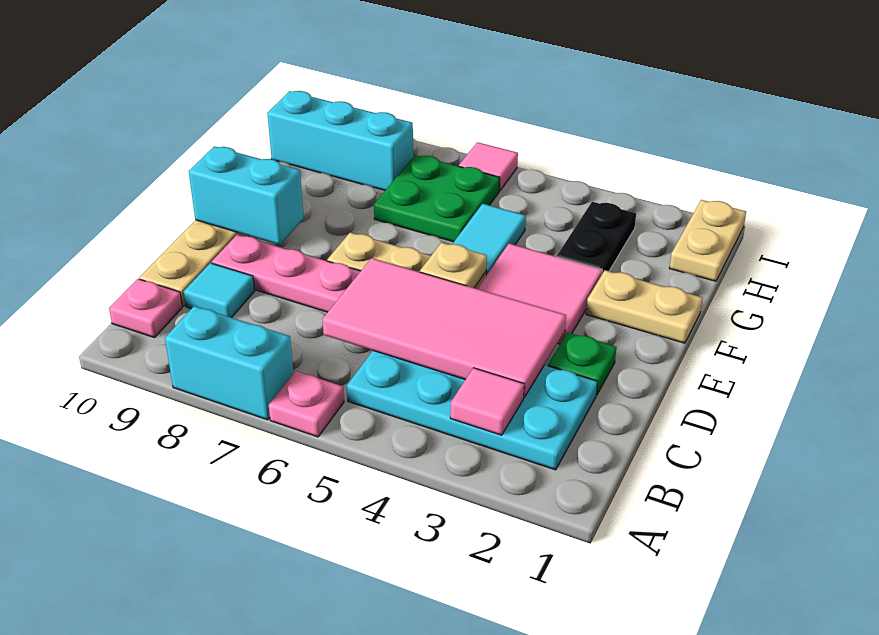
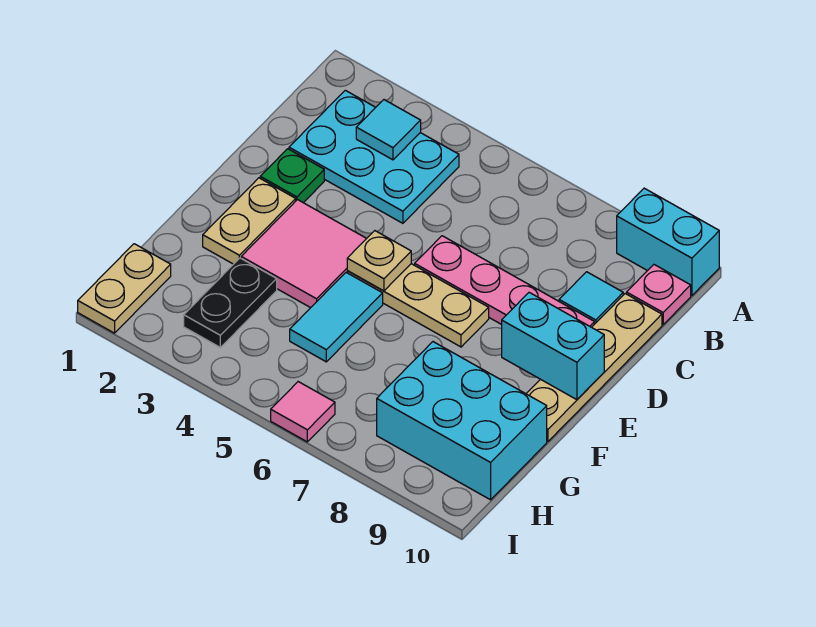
pink plate A6 level 1 -> none
cyan brick A7:A8 level 1 -> cyan brick A9:A10 level 1
cyan plate B2:C5 level 1 -> cyan plate B2:C4 level 1
pink tile B3 level 2 -> cyan tile B3 level 2
pink tile C3:D6 level 2 -> none
tan plate F1:F2 level 1 -> tan plate E2:F2 level 1
green plate G6:H7 level 1 -> none
cyan brick H8:H10 level 1 -> cyan brick G8:H10 level 1

